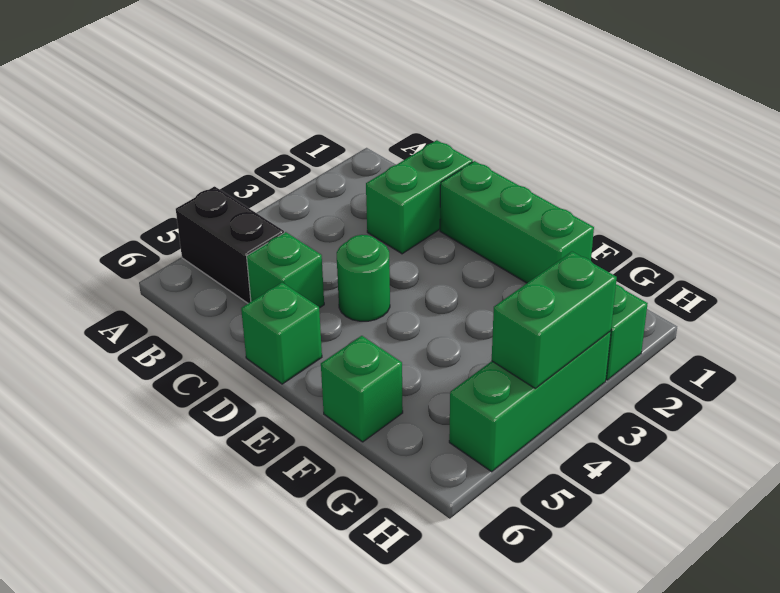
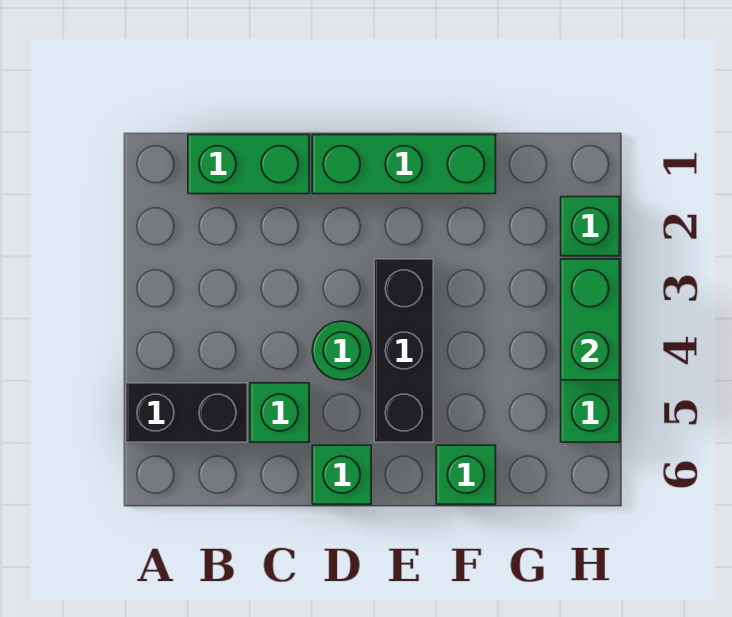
green brick C1:C2 level 1 -> green brick B1:C1 level 1
none -> black brick E3:E5 level 1

